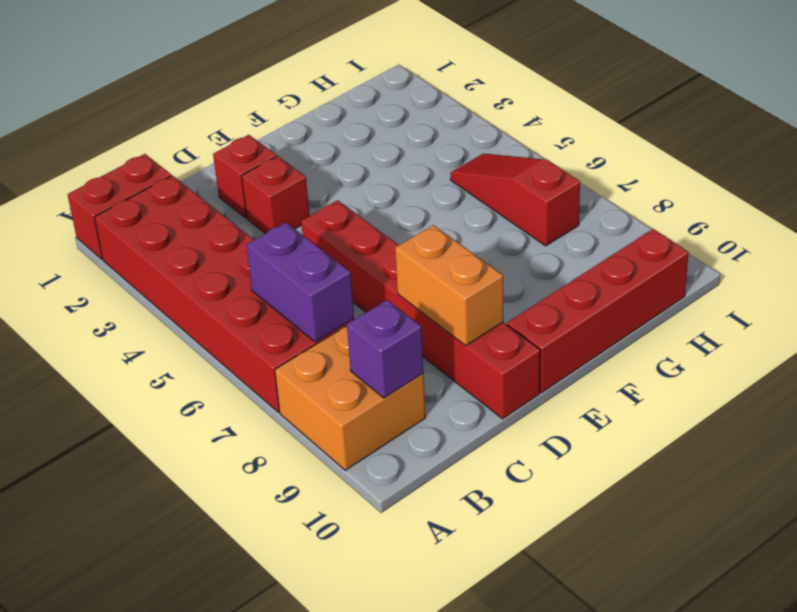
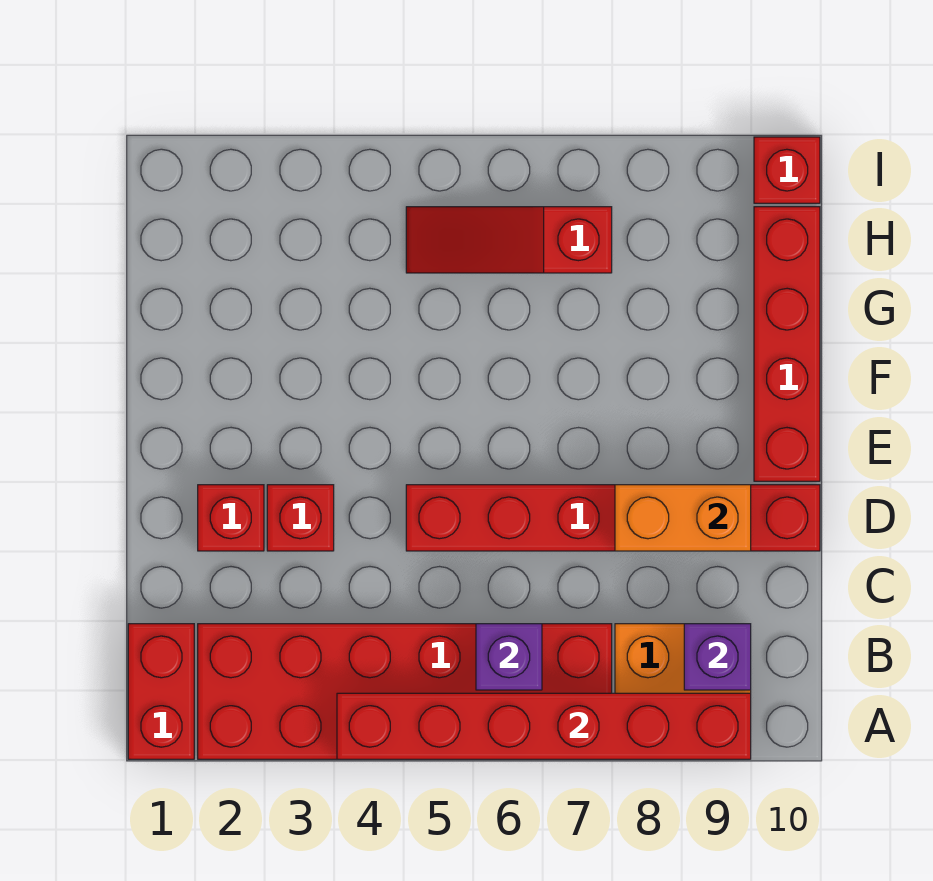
none -> red brick A4:A9 level 2
purple brick B6:B7 level 2 -> purple brick B6 level 2
none -> red brick I10 level 1

